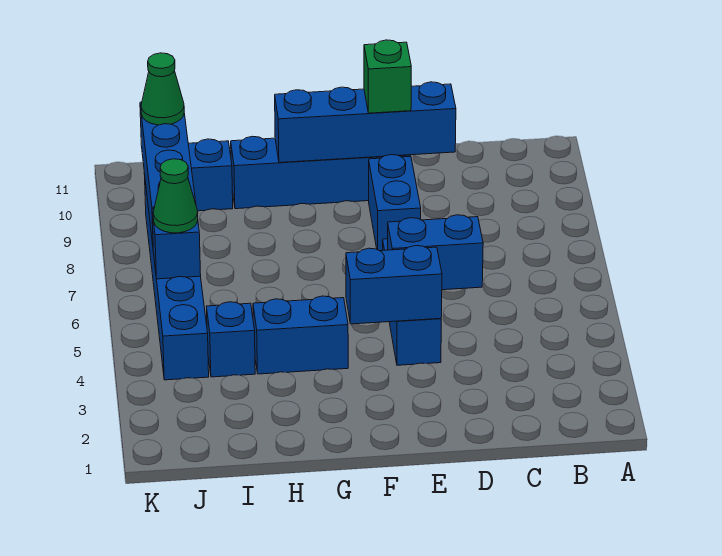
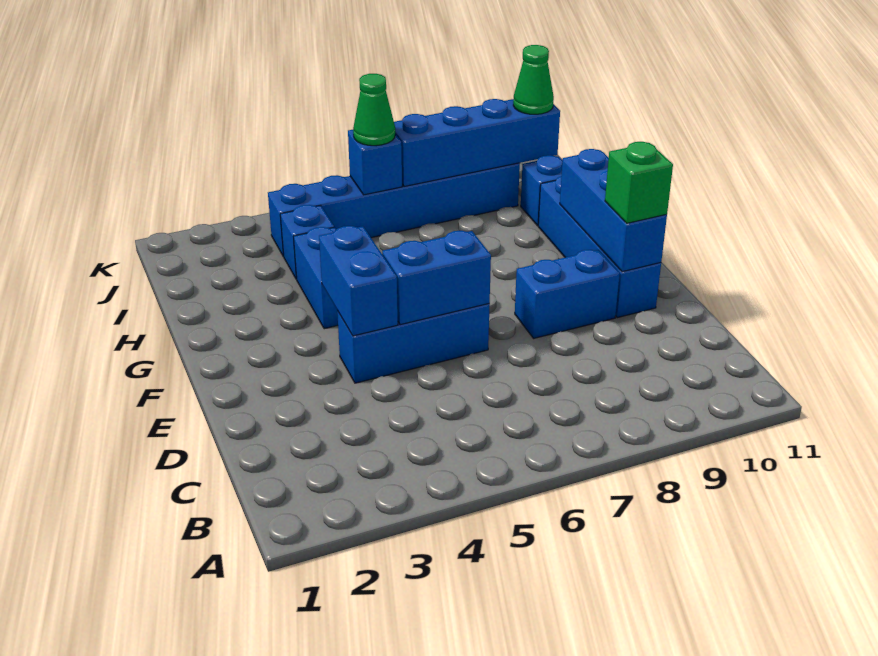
blue brick D5:E5 level 2 -> blue brick E5:E6 level 2
blue brick D10:G10 level 2 -> blue brick E10:G10 level 2

